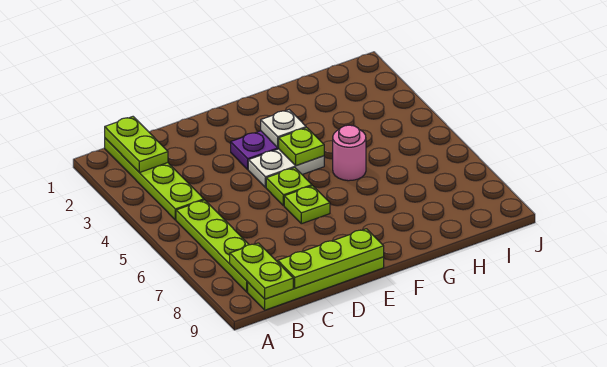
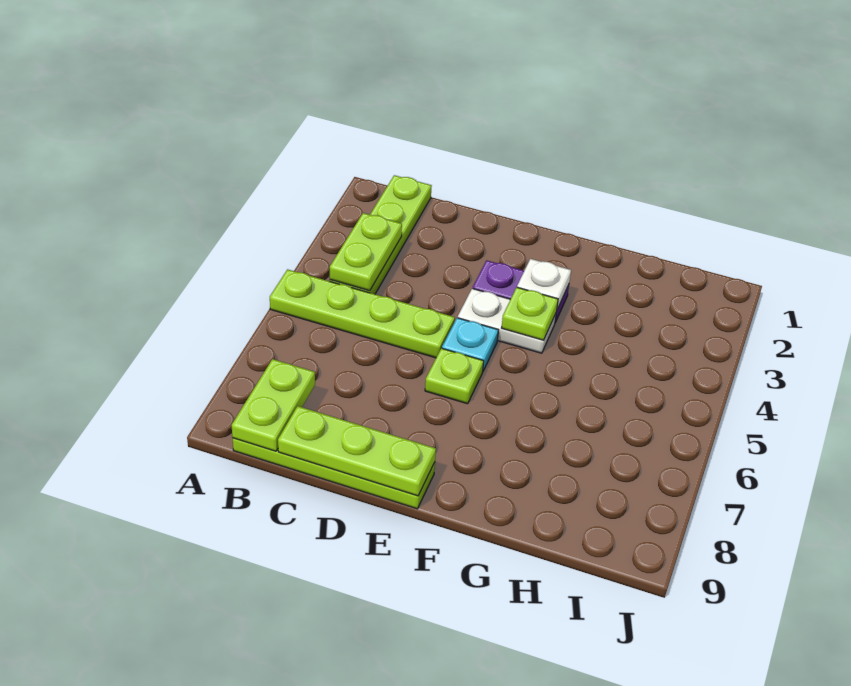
lime plate B1:B2 level 2 -> lime plate B3:B4 level 2
lime plate B5:B8 level 1 -> lime plate A5:D5 level 1
lime plate E5 level 1 -> cyan plate E5 level 1
pink round brick G5 level 1 -> none

